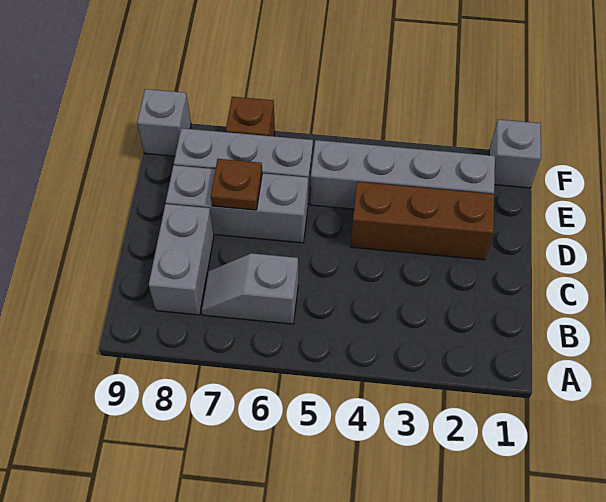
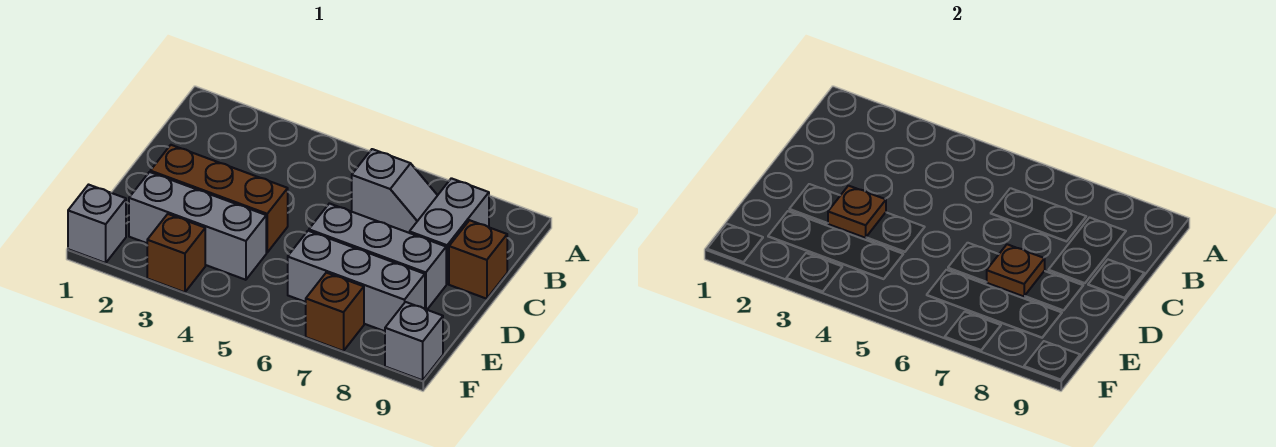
none -> brown brick C9 level 1
none -> brown plate D3 level 2
grey brick E2:E5 level 1 -> grey brick E2:E4 level 1
none -> brown brick F3 level 1

